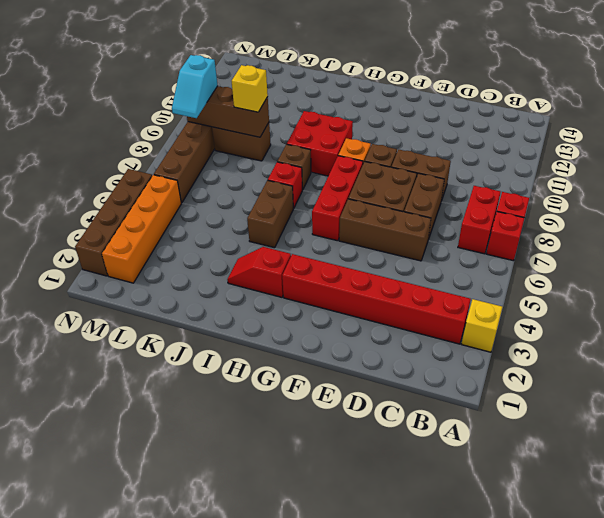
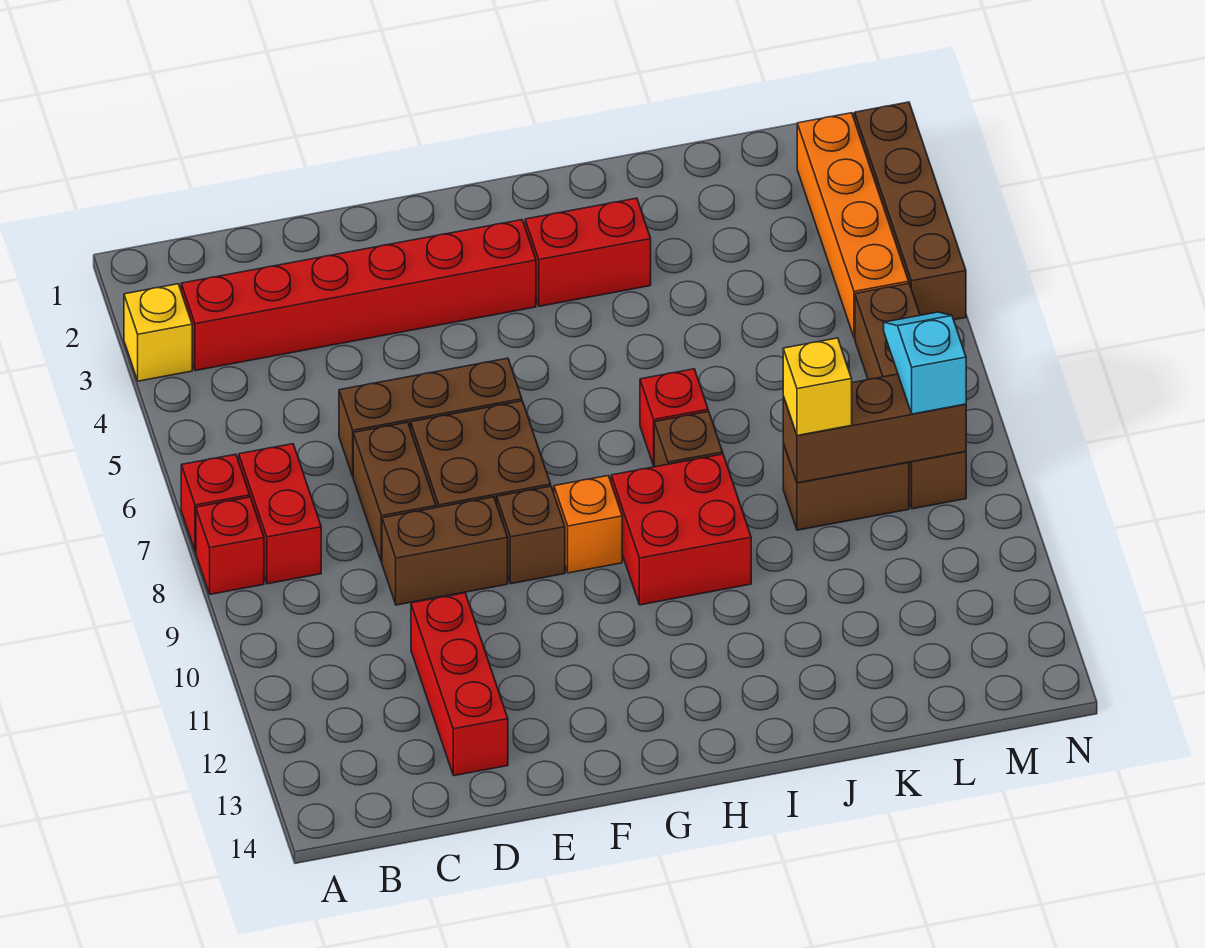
red brick G6:G8 level 1 -> red brick D11:D13 level 1
red slope H3:I3 level 1 top H -> red brick H3:I3 level 1
brown brick I5:I6 level 1 -> none

